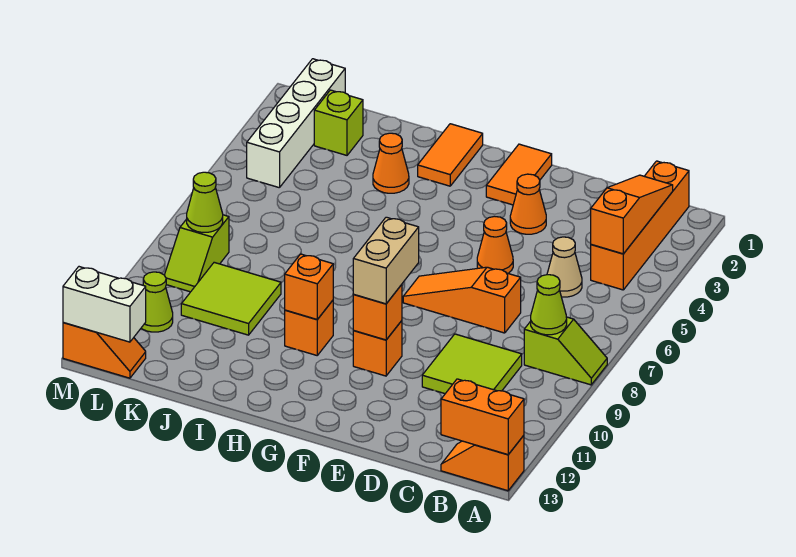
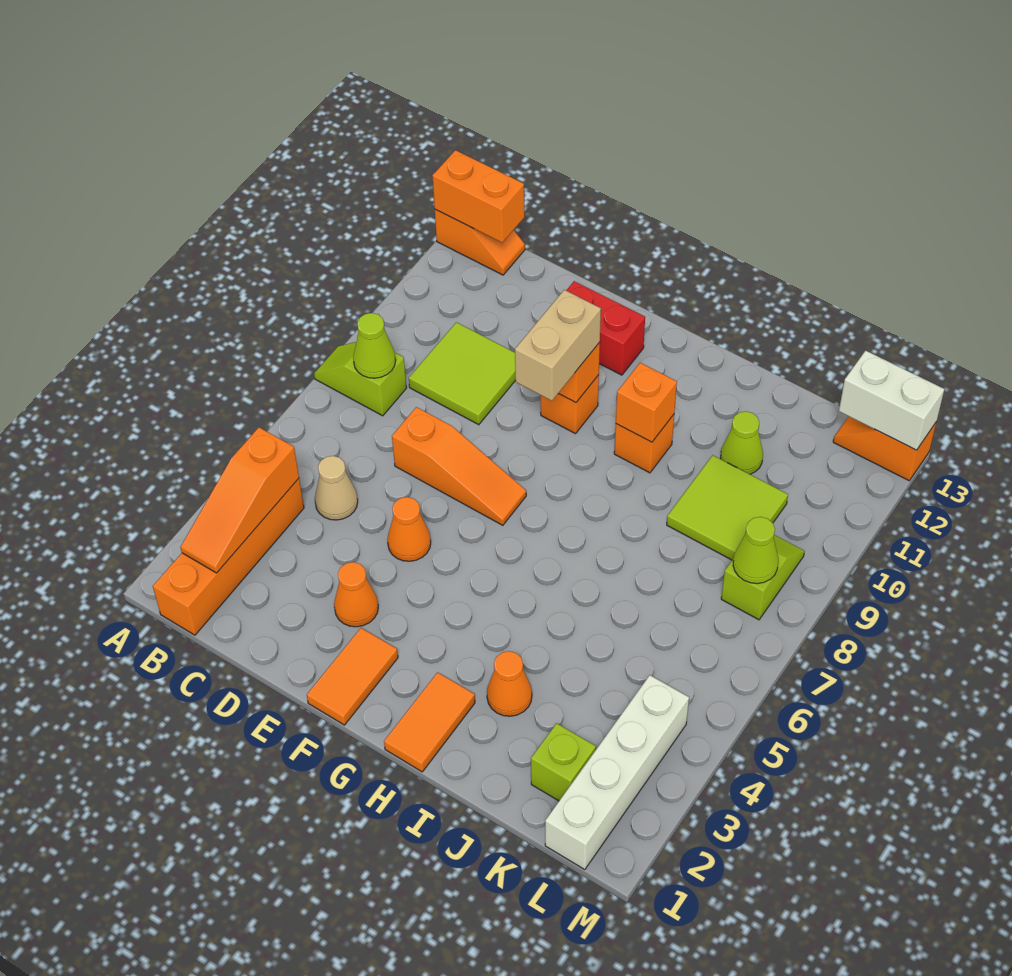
none -> red brick E12:F12 level 1
lime cone L11 level 1 -> lime cone J11 level 1

